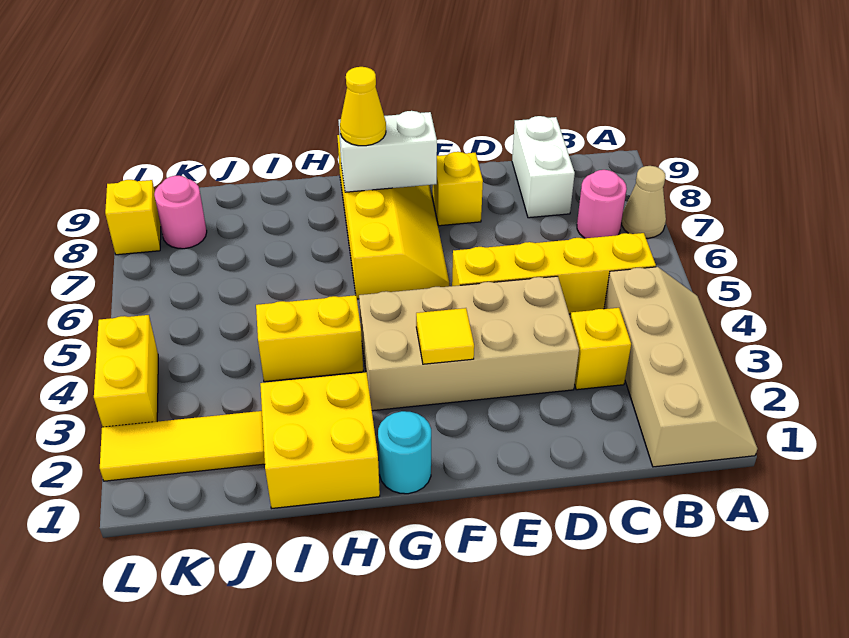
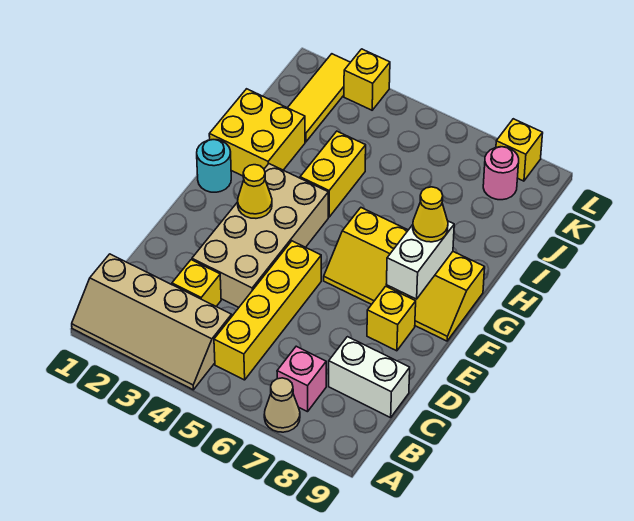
pink round brick B7 level 1 -> pink brick B7 level 1
yellow tile F3 level 2 -> yellow cone F3 level 2
yellow brick L3:L4 level 1 -> yellow brick L3 level 1

